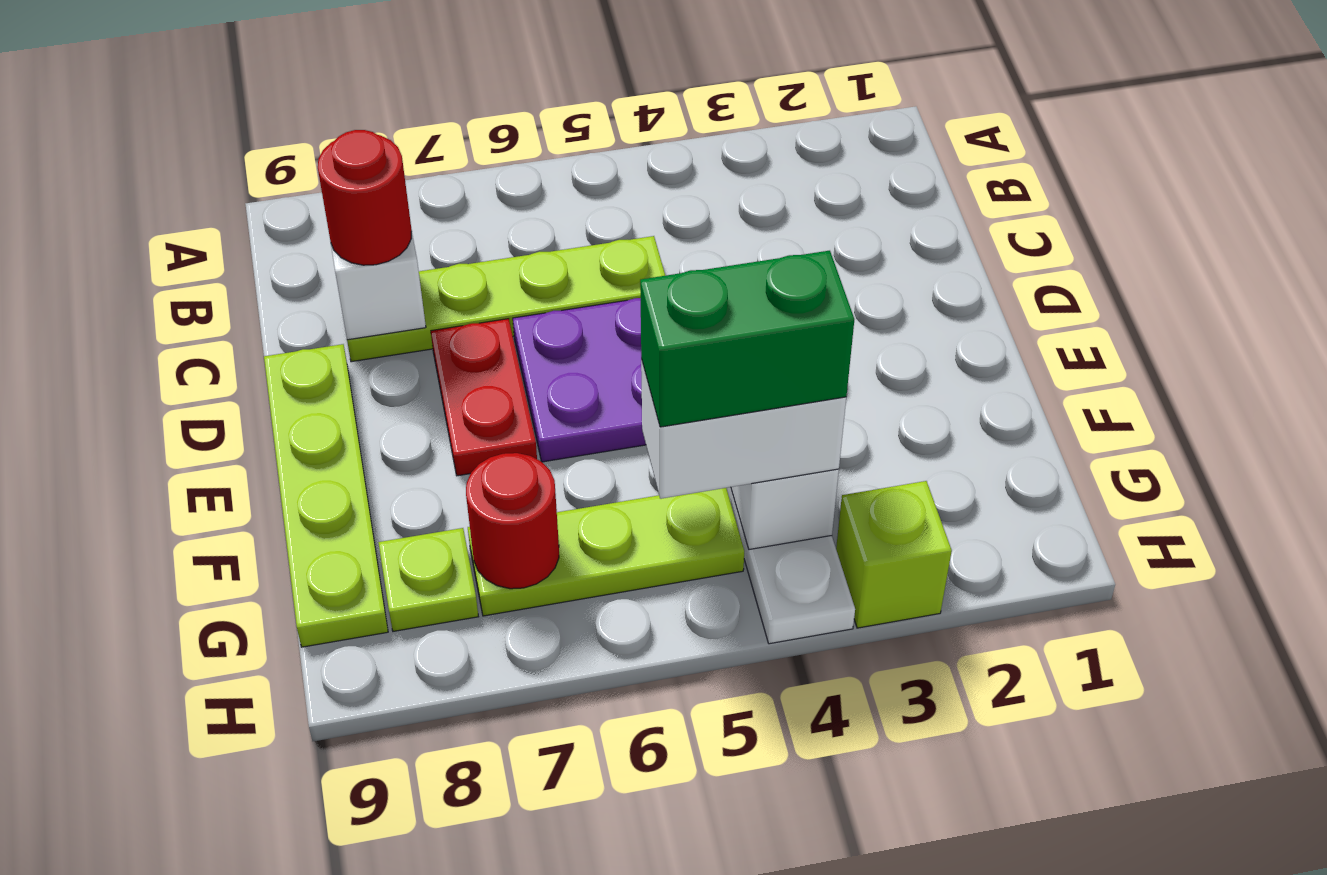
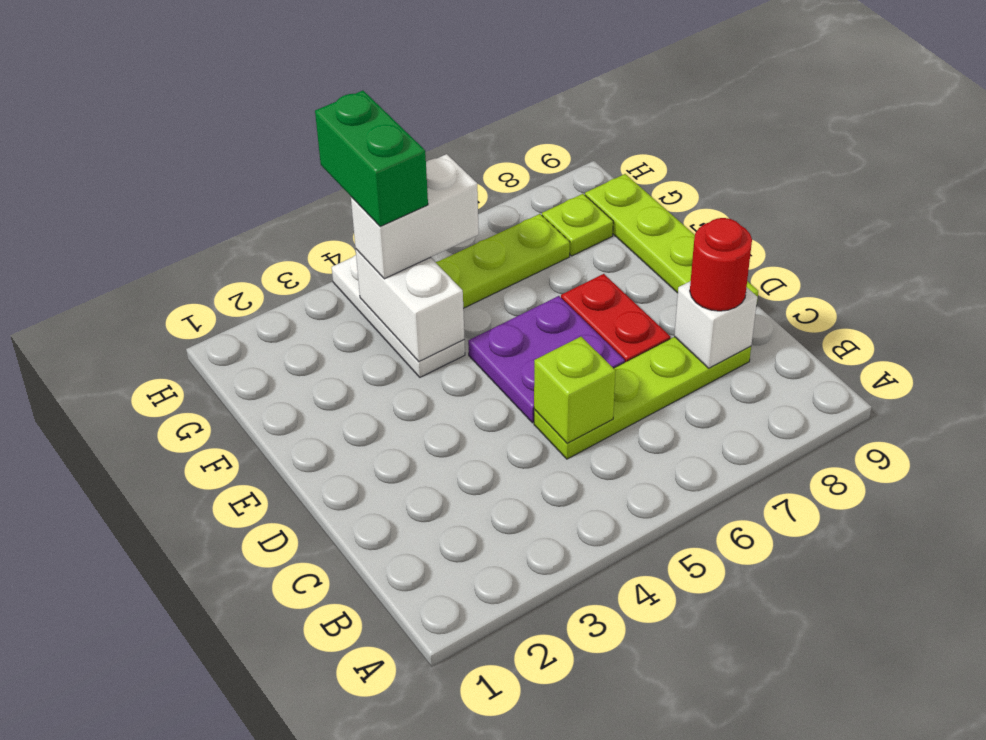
green brick G4:G5 level 4 -> green brick G4:H4 level 4
red round brick G7 level 2 -> none
lime brick H3 level 1 -> lime brick C5 level 2

